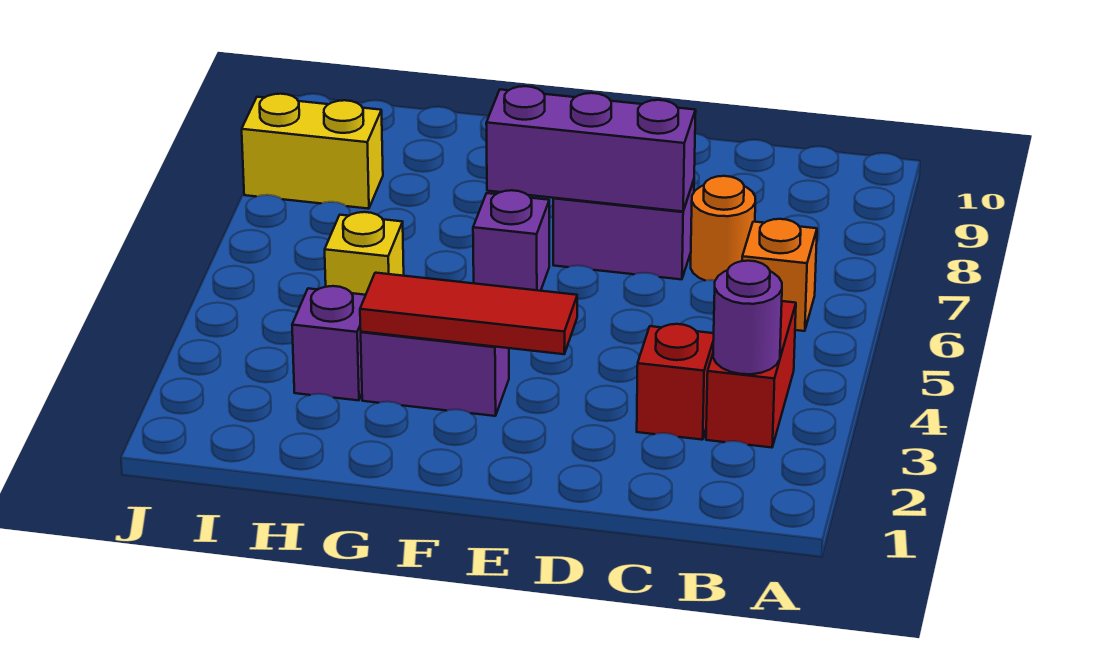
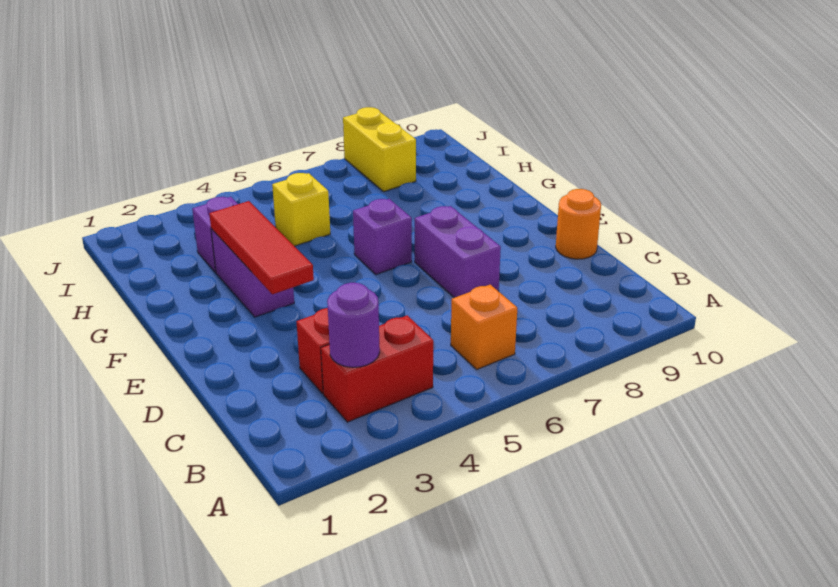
orange round brick C7 level 1 -> orange round brick D10 level 1
purple brick D7:F7 level 2 -> none

